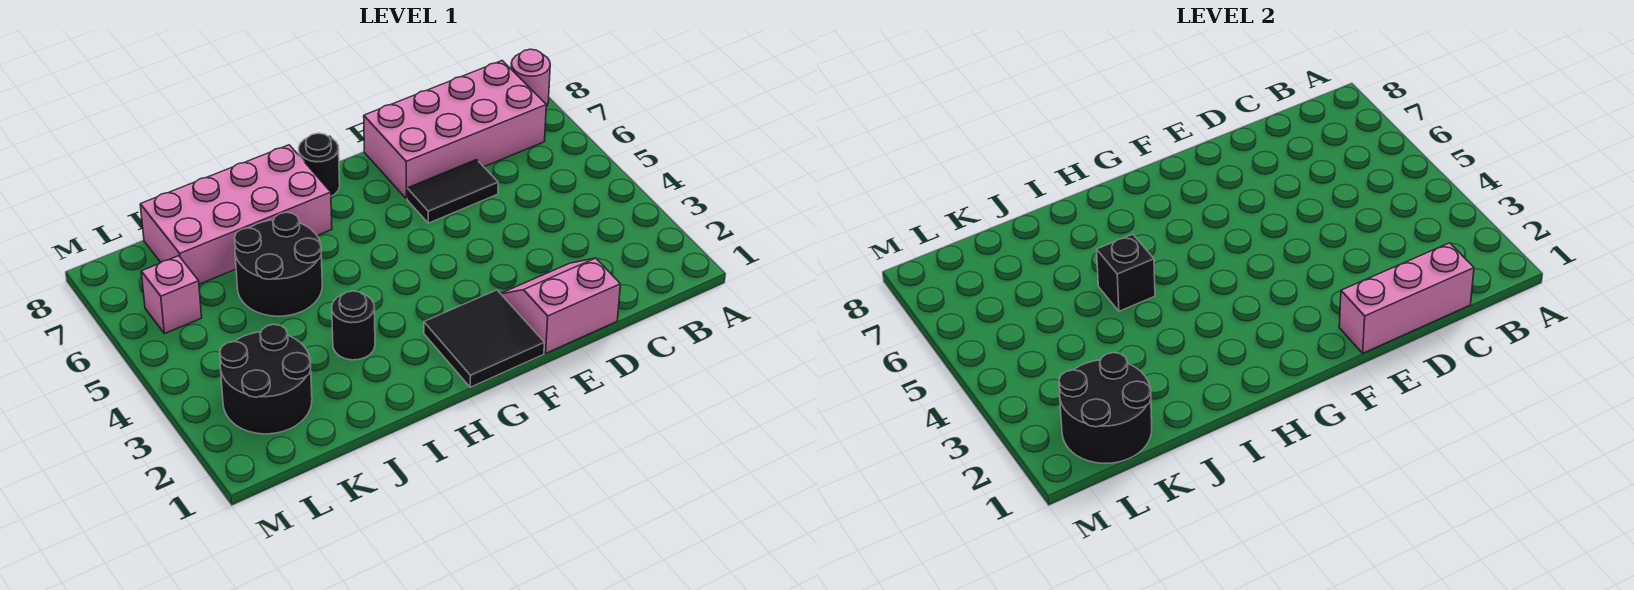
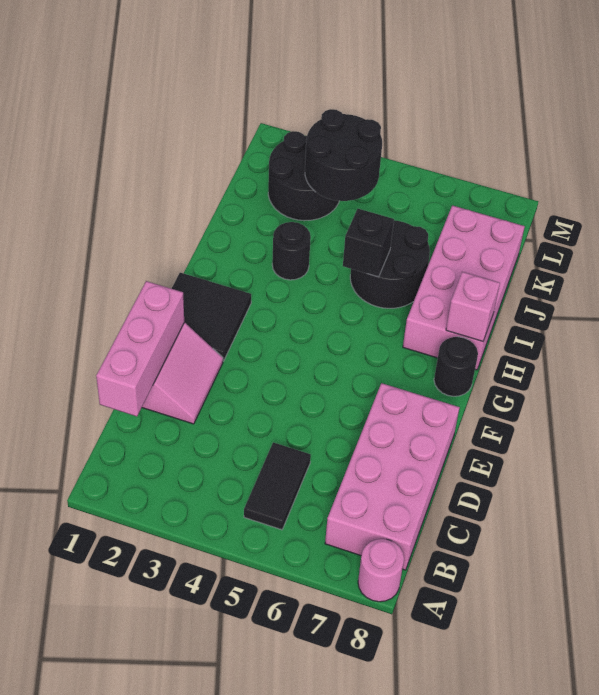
black tile D6:E6 level 1 -> black tile B5:C5 level 1
black round brick K1:L2 level 2 -> black round brick K3:L4 level 2
pink brick L6 level 1 -> pink brick H8 level 2

